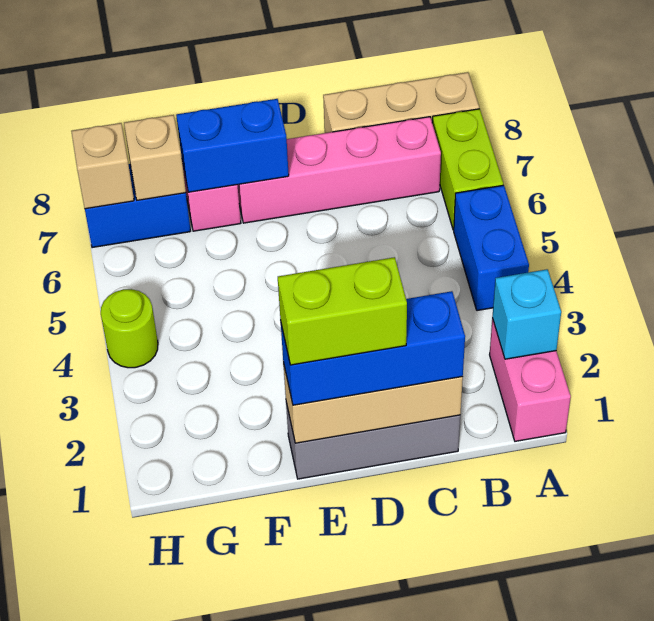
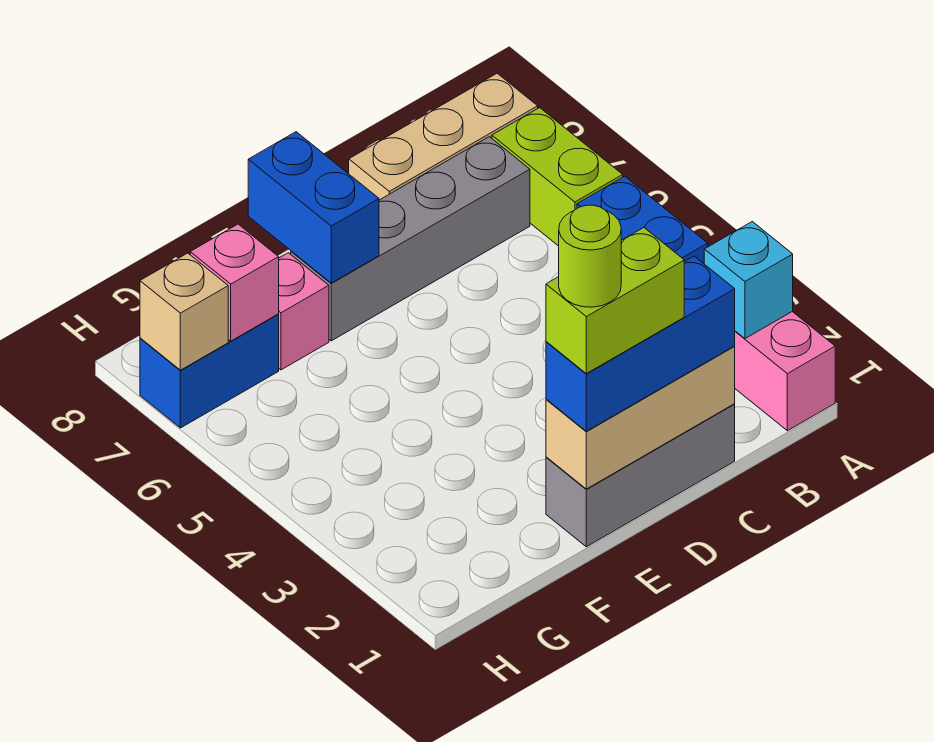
pink brick B7:E7 level 1 -> grey brick B7:E7 level 1
blue brick E7:F7 level 2 -> blue brick E7:E8 level 2
tan brick G7 level 2 -> pink brick G7 level 2
lime round brick H4 level 1 -> lime round brick E1 level 5

